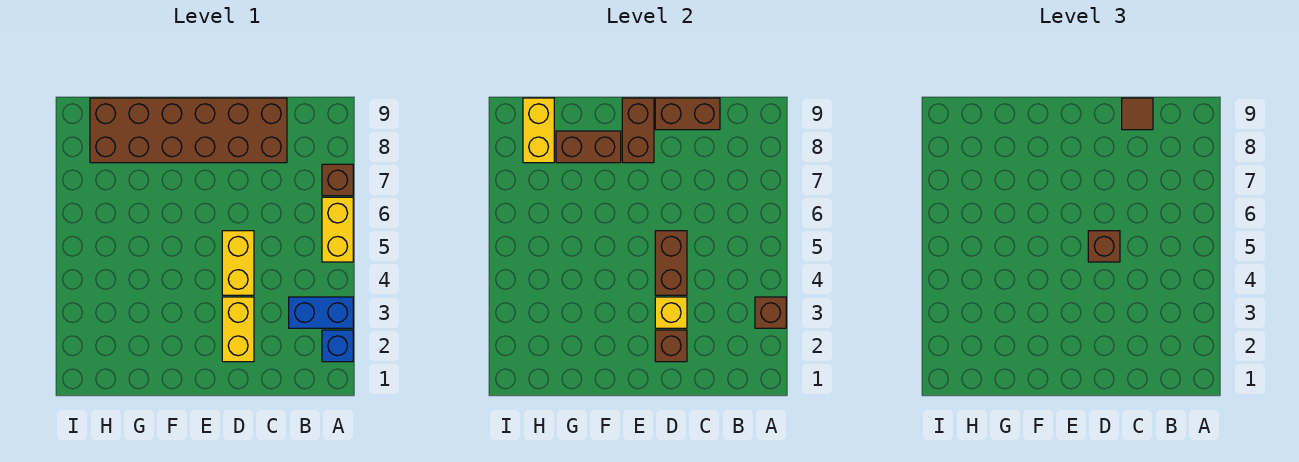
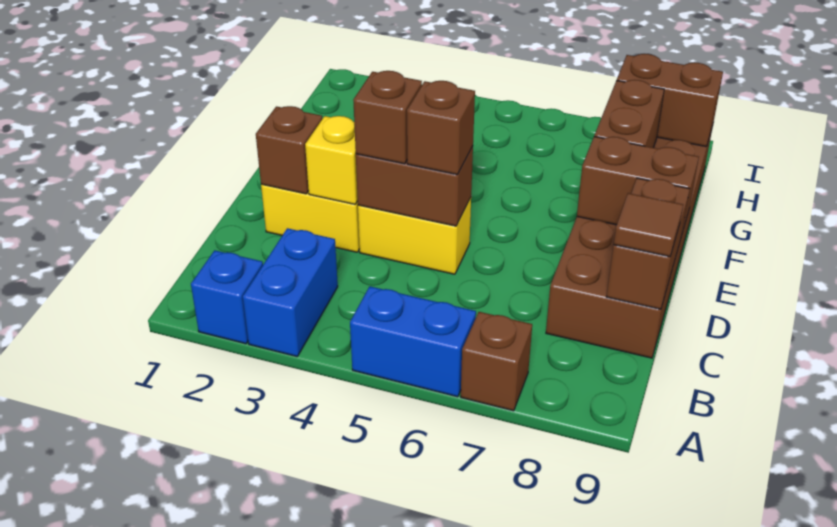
brown brick A3 level 2 -> brown brick D4 level 3
yellow brick A5:A6 level 1 -> blue brick A5:A6 level 1
yellow brick H8:H9 level 2 -> brown brick H8:H9 level 2

